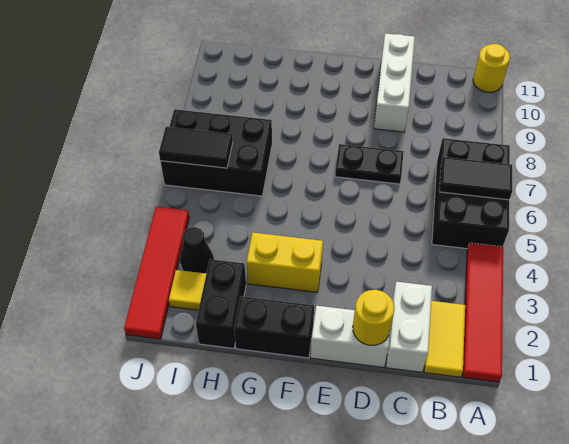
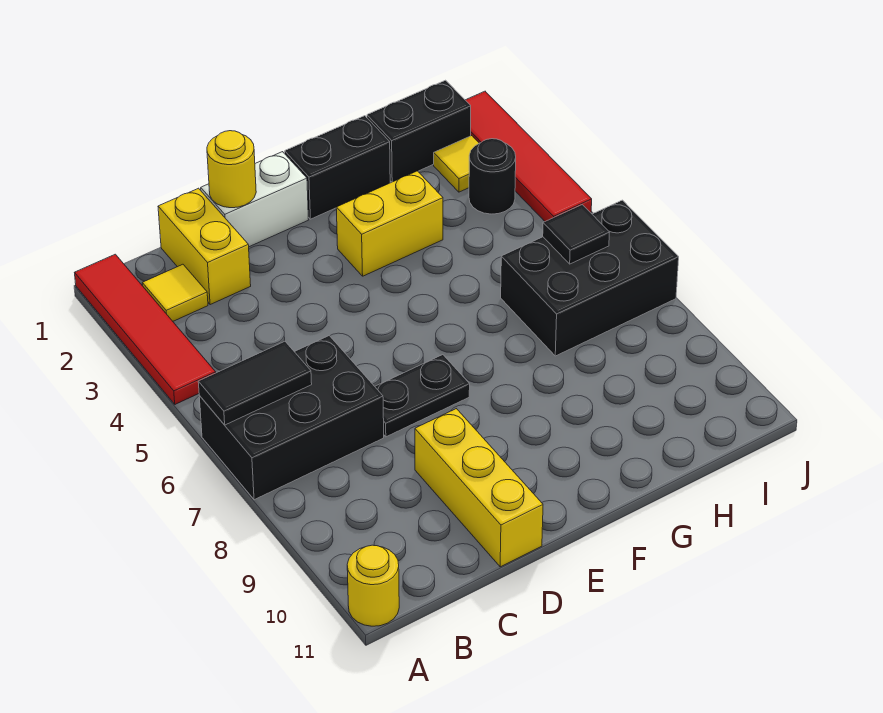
black brick A5:B7 level 1 -> black brick A6:C7 level 1
yellow tile B1:B2 level 1 -> yellow tile B2 level 1
white brick C1:C2 level 1 -> yellow brick C1:C2 level 1
white brick D9:D11 level 1 -> yellow brick D9:D11 level 1
black brick H1:H2 level 1 -> black brick H1:I1 level 1
black cone I3 level 1 -> black round brick I3 level 1
black tile I6:J6 level 2 -> black tile I6 level 2

